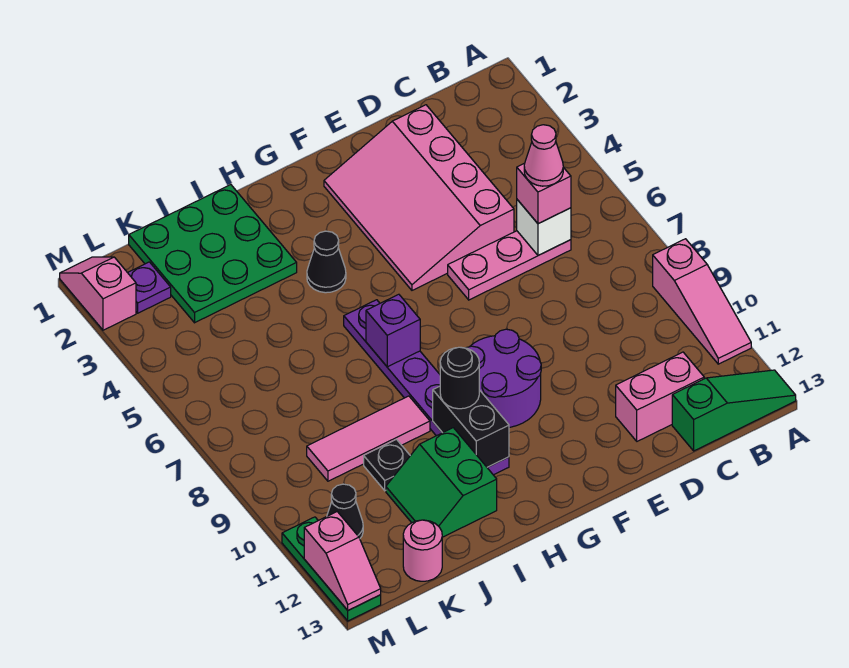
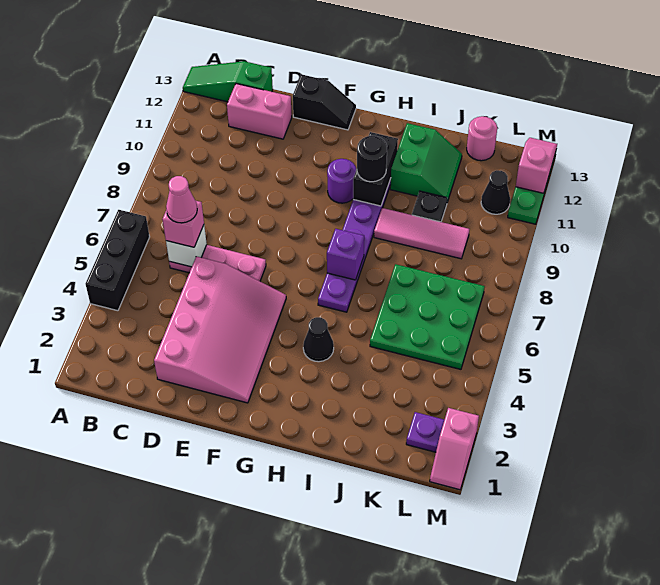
none -> black brick A4:A6 level 1
pink slope A9:A11 level 1 top 9 -> none
none -> black slope E13:F13 level 1 top E
purple round brick F9:G10 level 1 -> purple round brick G10 level 1
green plate I1:K3 level 1 -> green plate J5:L7 level 1

